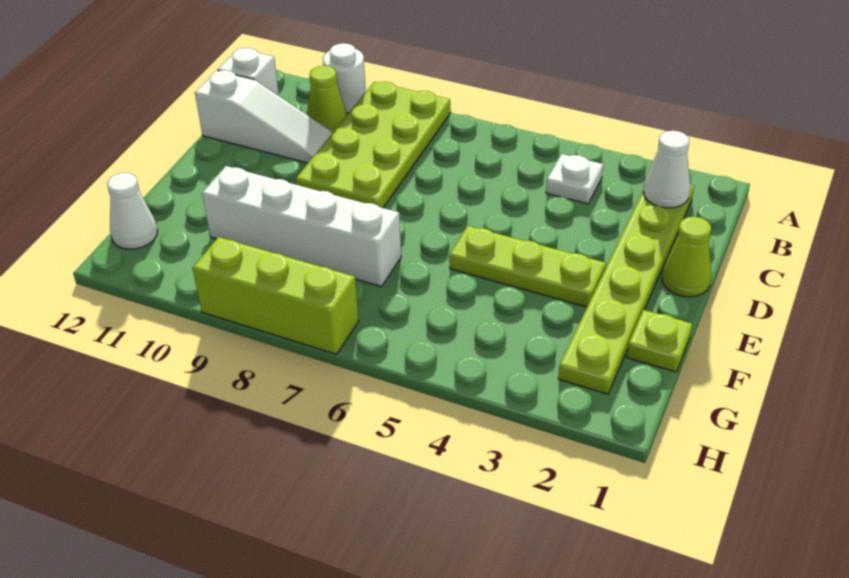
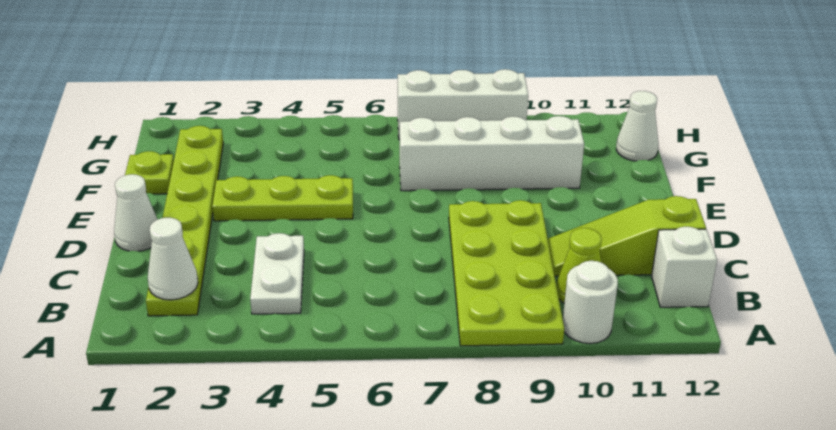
white plate B4 level 1 -> white plate B4:C4 level 1
white slope C10:C12 level 1 top 12 -> lime slope C10:C12 level 1 top 12
lime cone D1 level 1 -> white cone D1 level 1
lime brick H7:H9 level 1 -> white brick H7:H9 level 1

